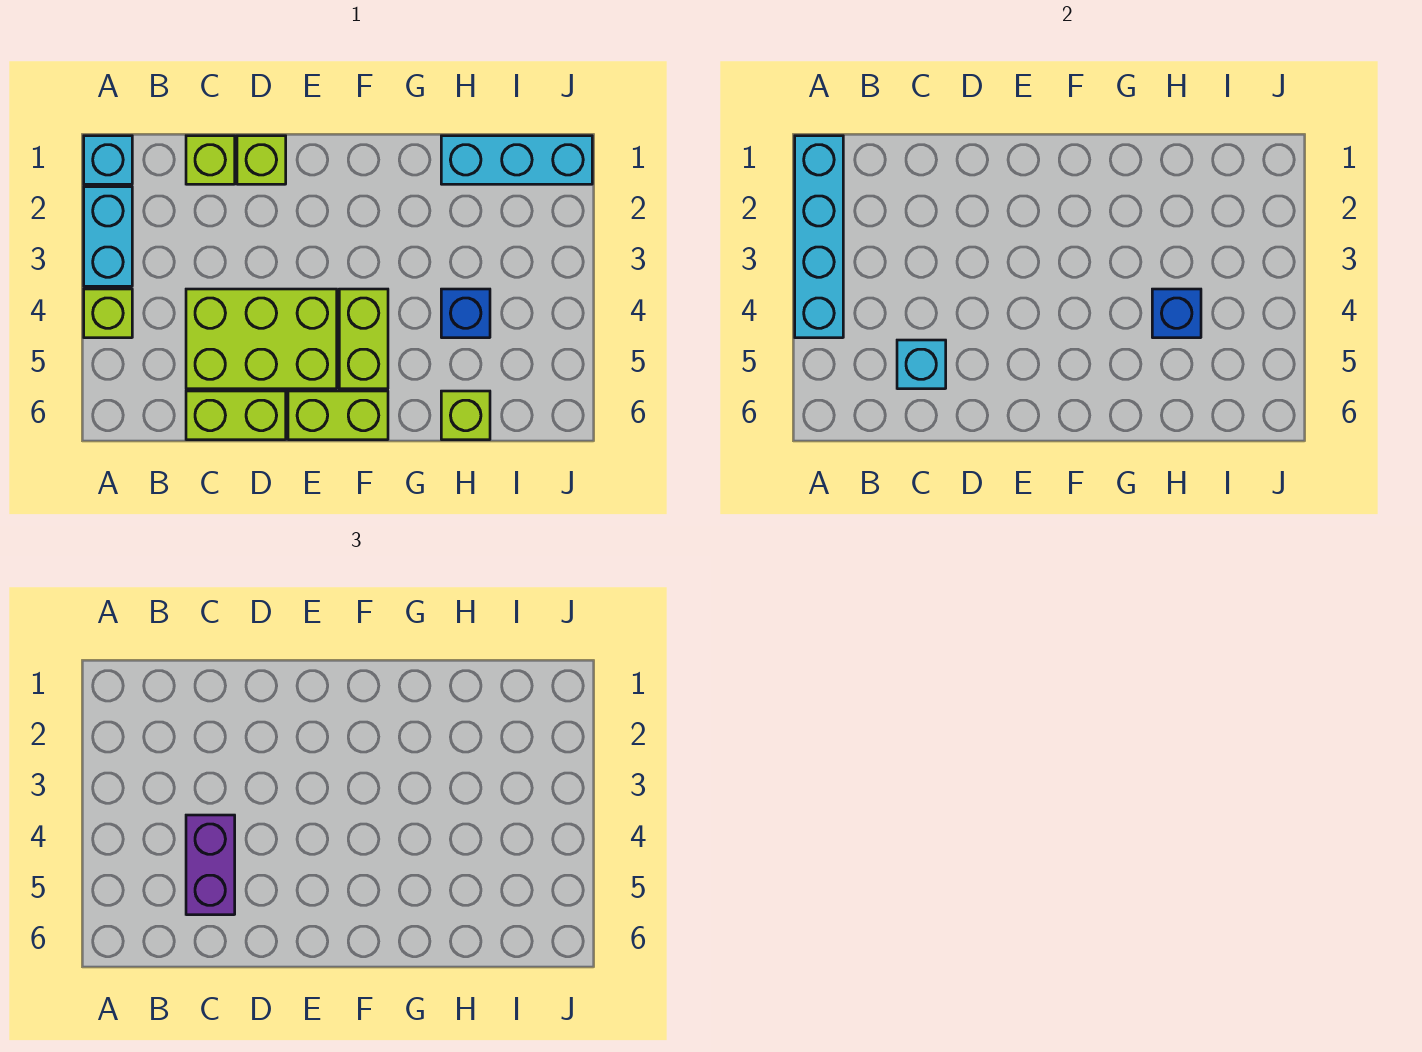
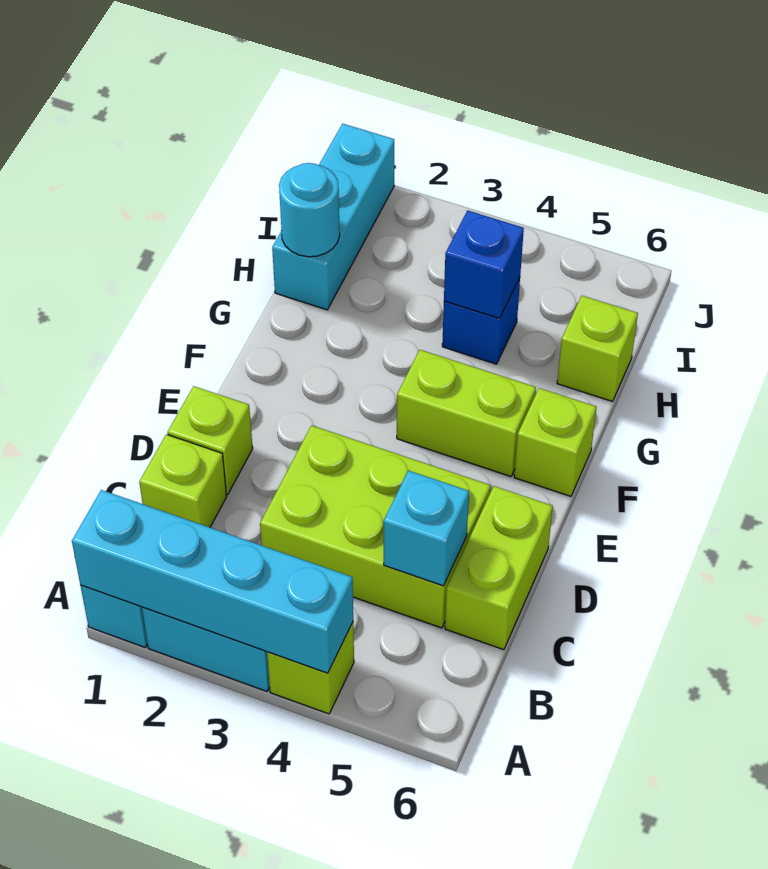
lime brick C4:E5 level 1 -> lime brick C3:D5 level 1
purple brick C4:C5 level 3 -> none
lime brick E6:F6 level 1 -> lime brick F6 level 1
none -> cyan round brick H1 level 2

